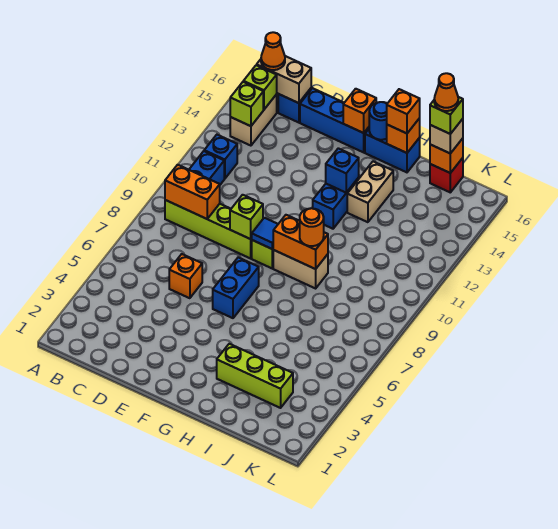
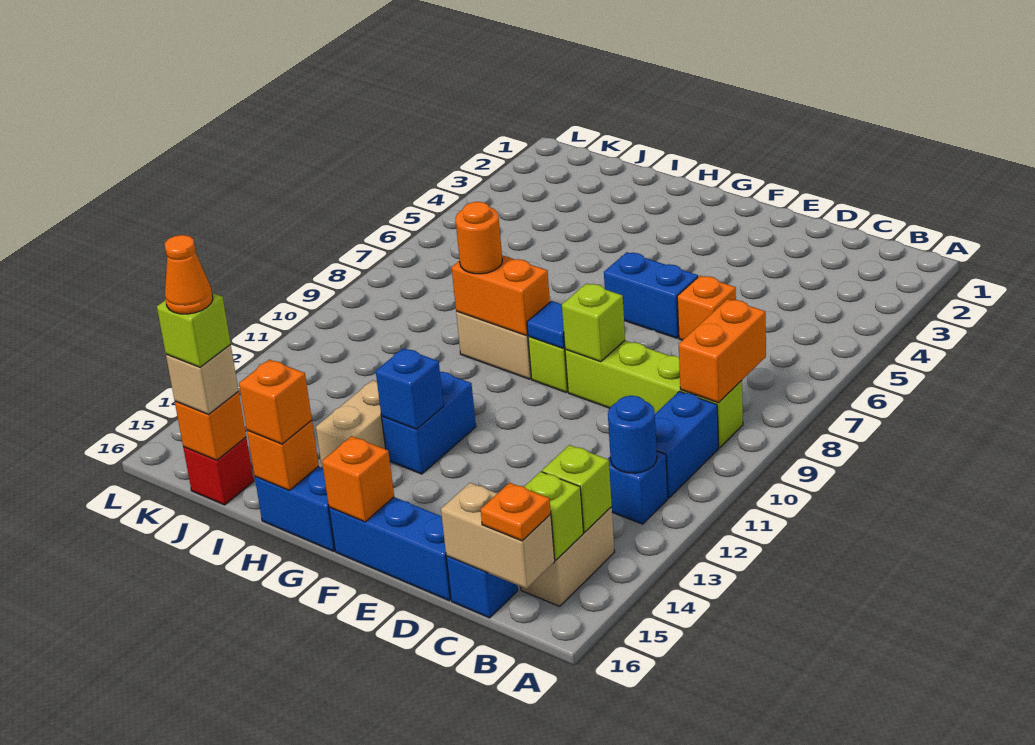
orange brick B9:C9 level 2 -> orange brick B8:B9 level 2
orange cone B16 level 3 -> orange plate B16 level 3
blue brick F6:F7 level 1 -> blue brick E6:F6 level 1
blue round brick G16 level 2 -> blue round brick B12 level 2
lime brick H3:J3 level 1 -> none

